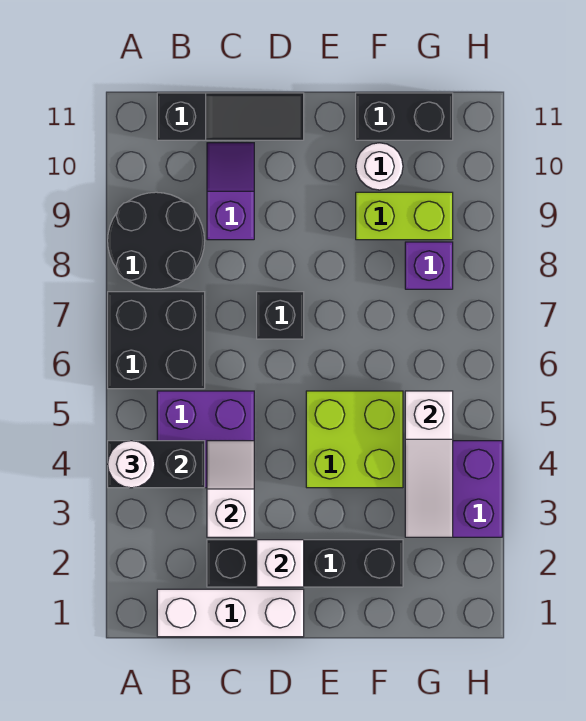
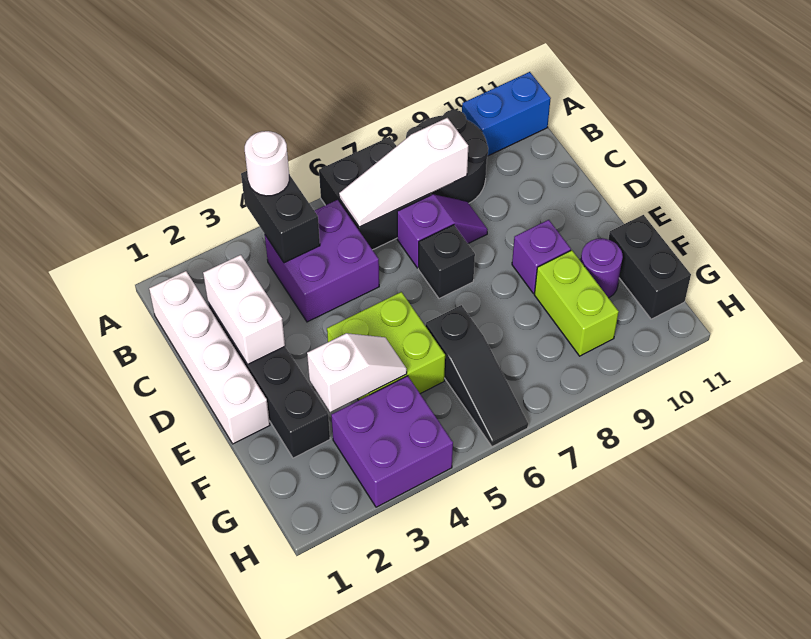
none -> blue brick A10:A11 level 1
white brick B1:D1 level 1 -> white brick B1:E1 level 1
black slope B11:D11 level 1 top B -> black slope F6:H6 level 1 top F
white slope C3:C4 level 2 top 3 -> white slope F3:F4 level 2 top 3
purple slope C9:C10 level 1 top 9 -> purple slope C7:C8 level 1 top 7
white brick D2 level 2 -> white brick C2:D2 level 2
white round brick F10 level 1 -> purple round brick F10 level 1
white slope G3:G5 level 2 top 5 -> white slope B6:B8 level 2 top 8
purple brick G8 level 1 -> purple brick E9 level 1

